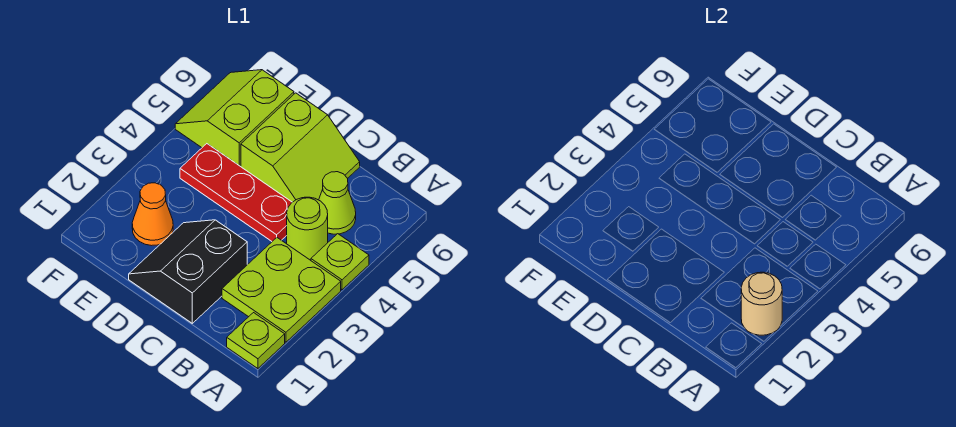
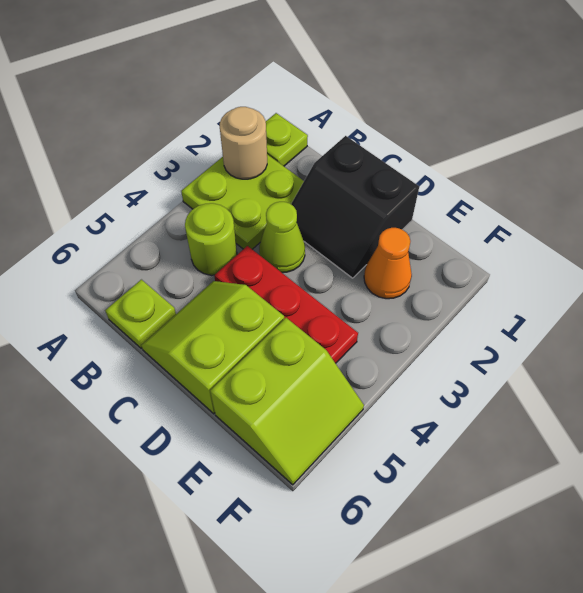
lime plate A4 level 1 -> lime plate B6 level 1
lime cone B5 level 1 -> lime cone C3 level 1
black slope C1:D2 level 1 top C -> black slope C1:D2 level 1 top 1

